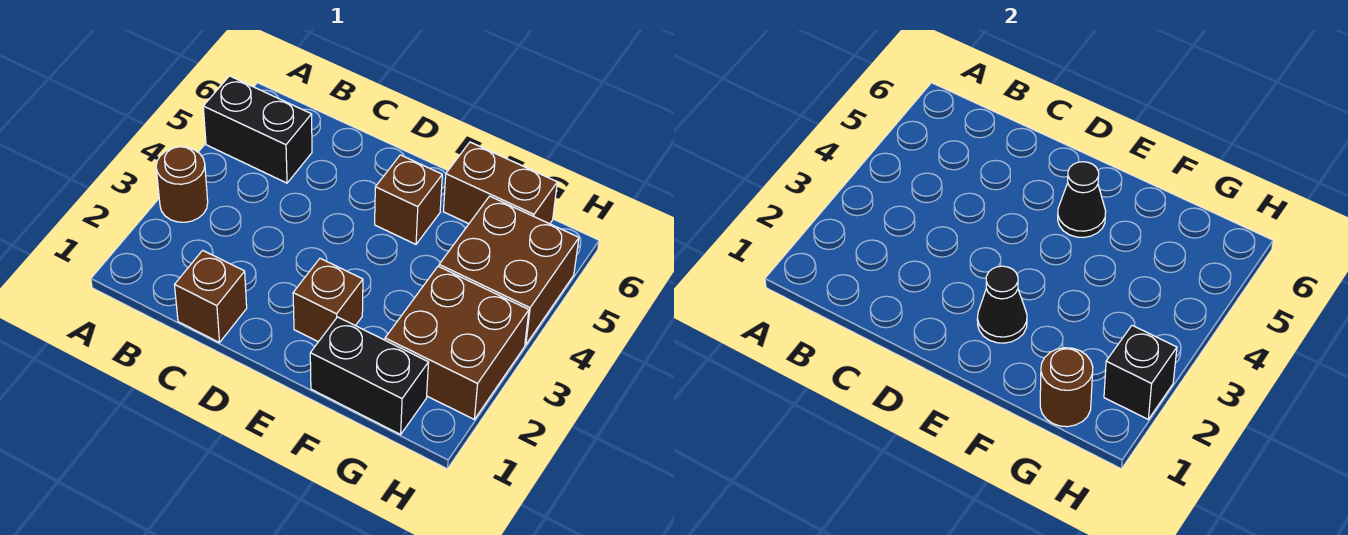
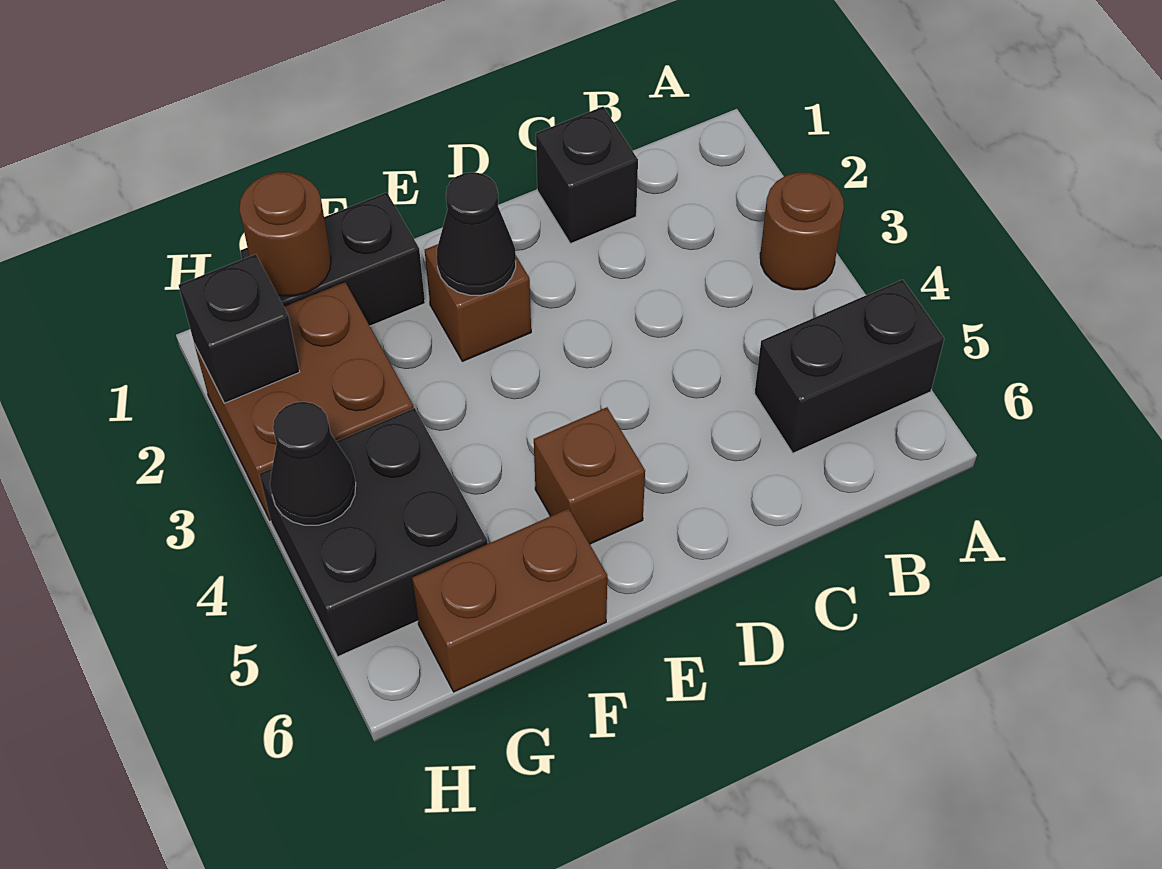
brown brick C1 level 1 -> black brick C1 level 1
black cone E5 level 2 -> black cone H4 level 2
brown brick G4:H5 level 1 -> black brick G4:H5 level 1

